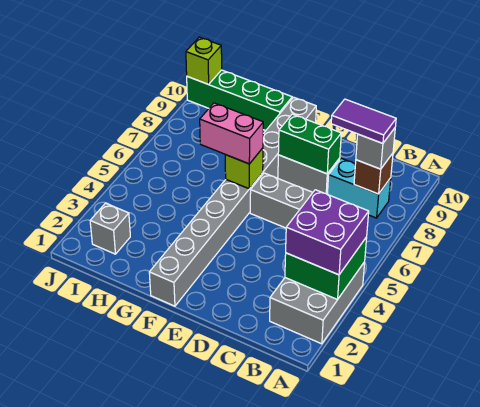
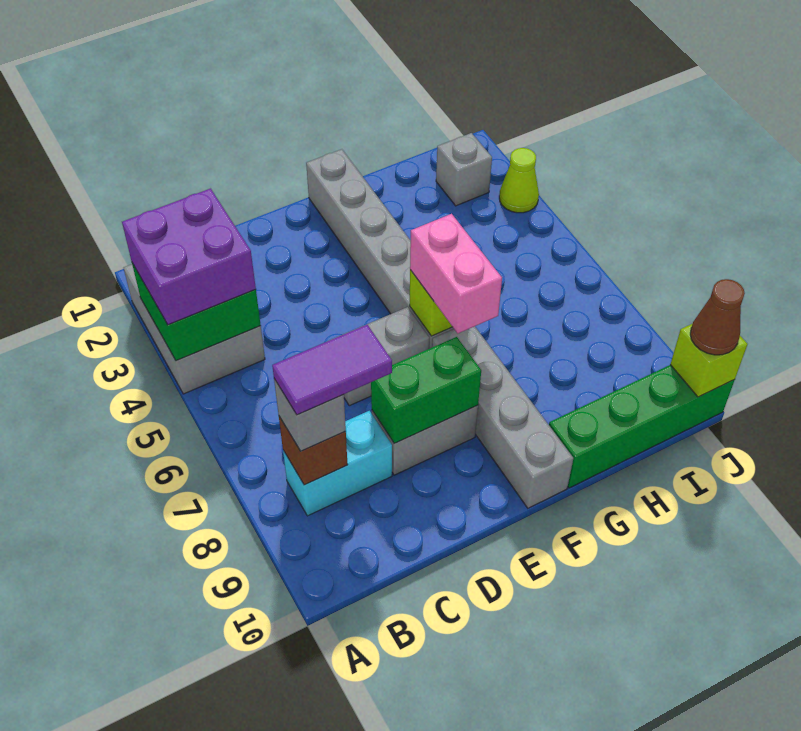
pink brick F6:G6 level 3 -> pink brick F6:F7 level 3
none -> lime cone J3 level 1
none -> brown cone J10 level 3

